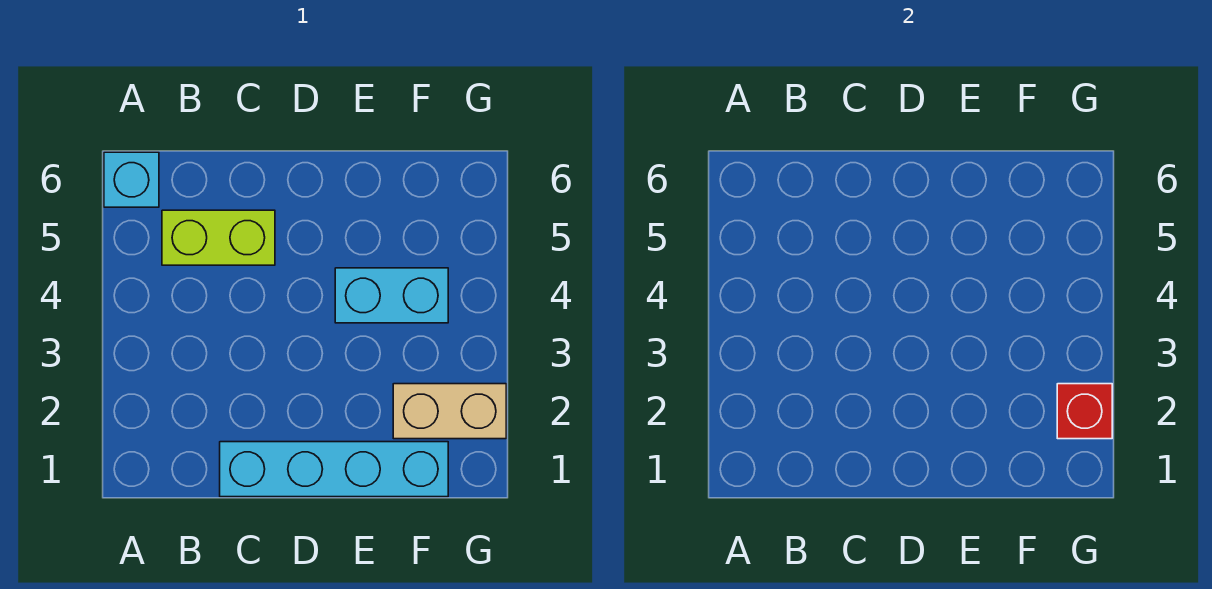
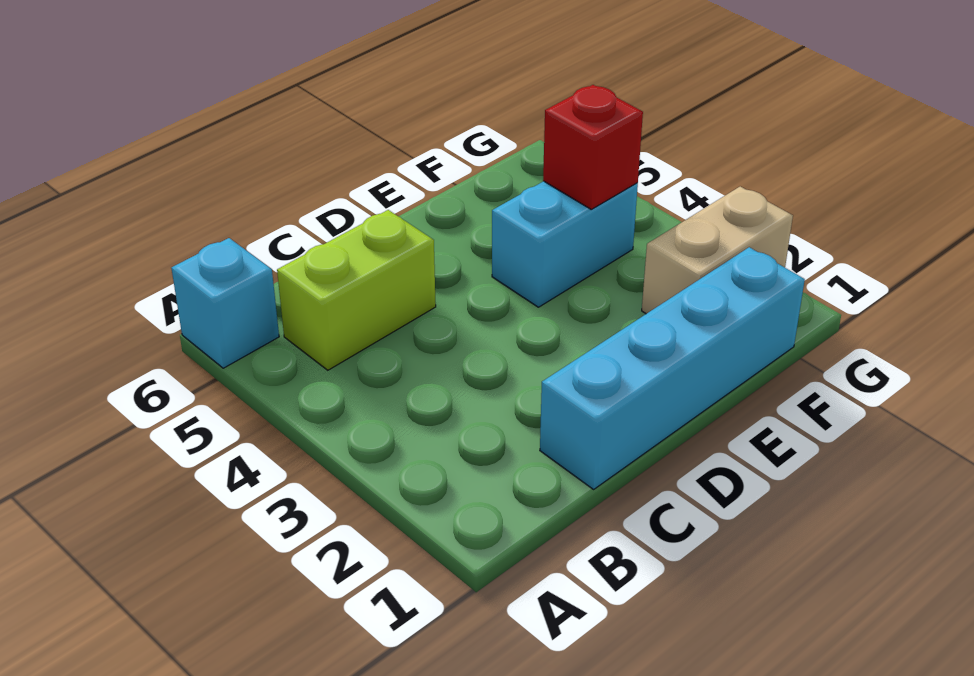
red brick G2 level 2 -> red brick F4 level 2

